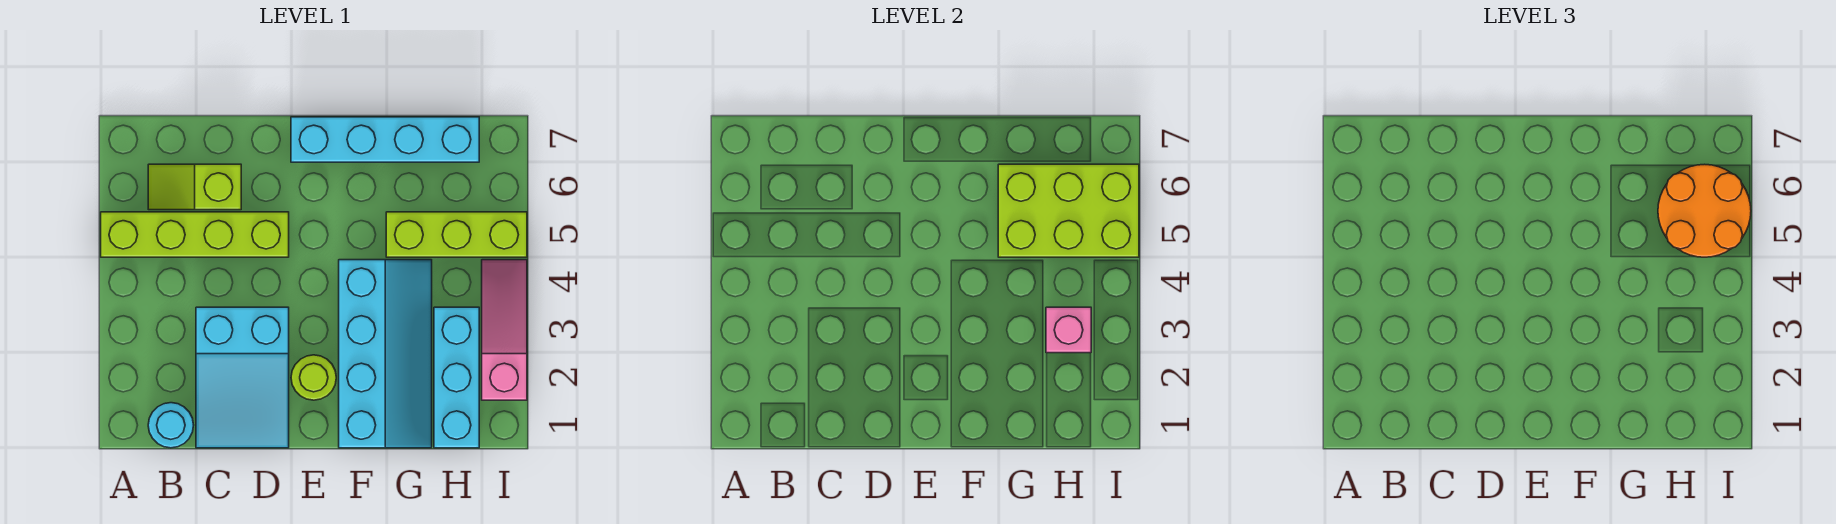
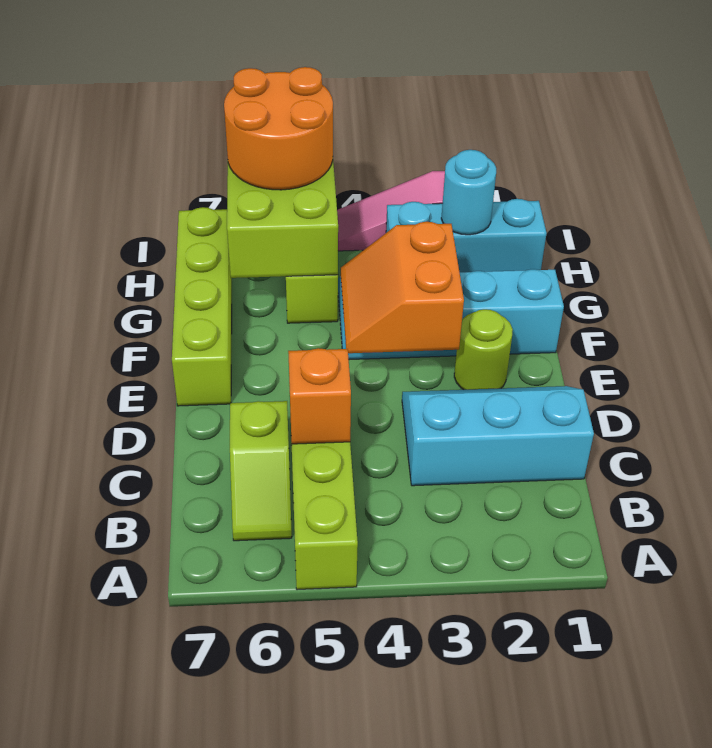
cyan round brick B1 level 1 -> cyan round brick H2 level 2
cyan slope C1:D3 level 1 top 3 -> cyan slope C1:D3 level 1 top C
none -> orange brick C5 level 2
none -> orange slope E3:F4 level 2 top 3
cyan brick E7:H7 level 1 -> lime brick E7:H7 level 1
pink brick H3 level 2 -> none

